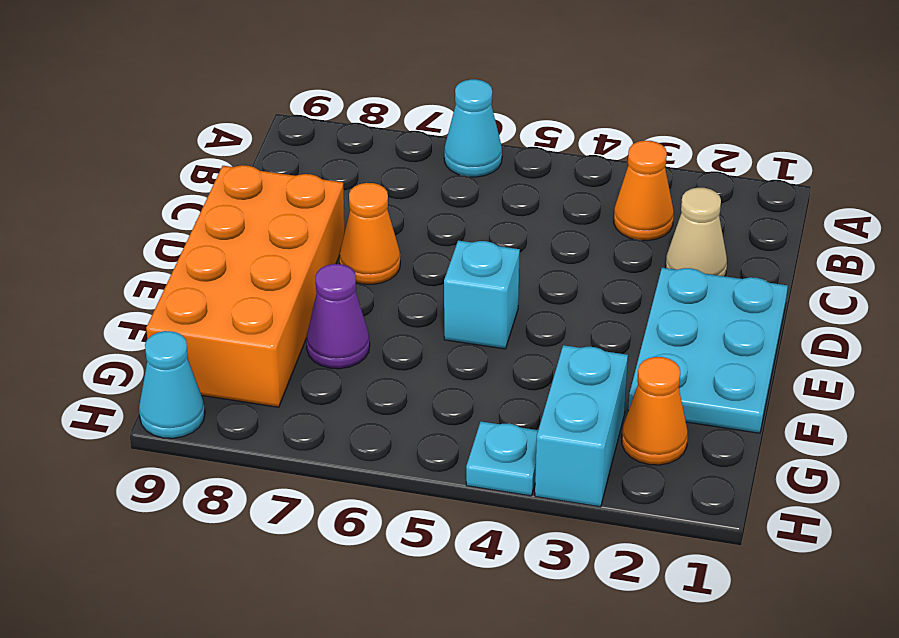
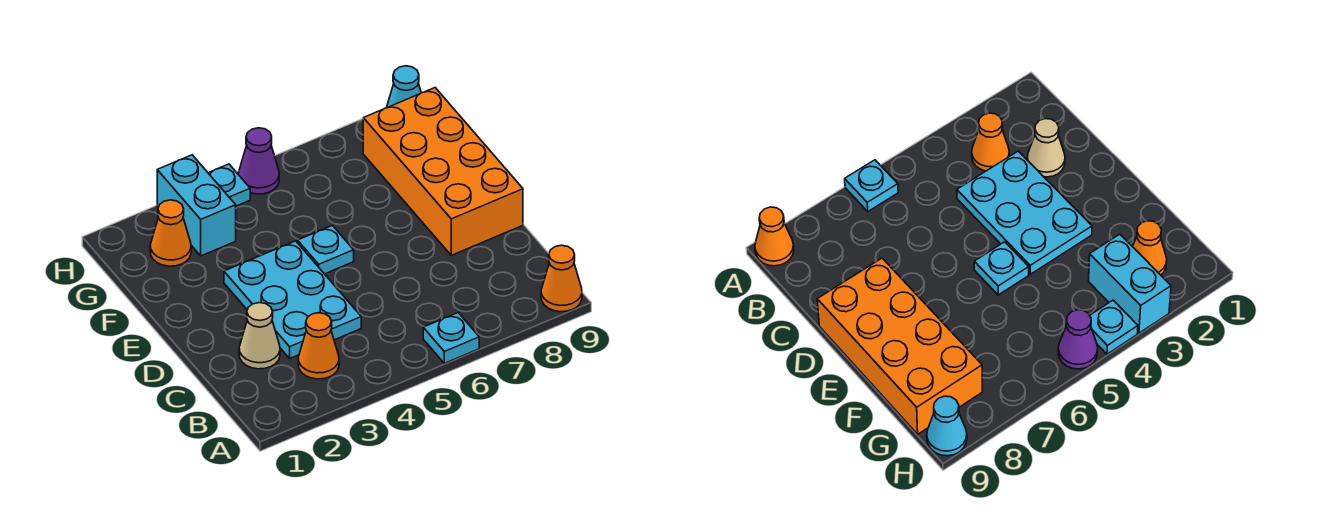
cyan cone A6 level 1 -> cyan plate A6 level 1
cyan plate D1:F2 level 1 -> cyan plate C3:E4 level 1
orange cone D7 level 1 -> orange cone A9 level 1
cyan brick E5 level 1 -> cyan plate E5 level 1
purple cone F7 level 1 -> purple cone H5 level 1

